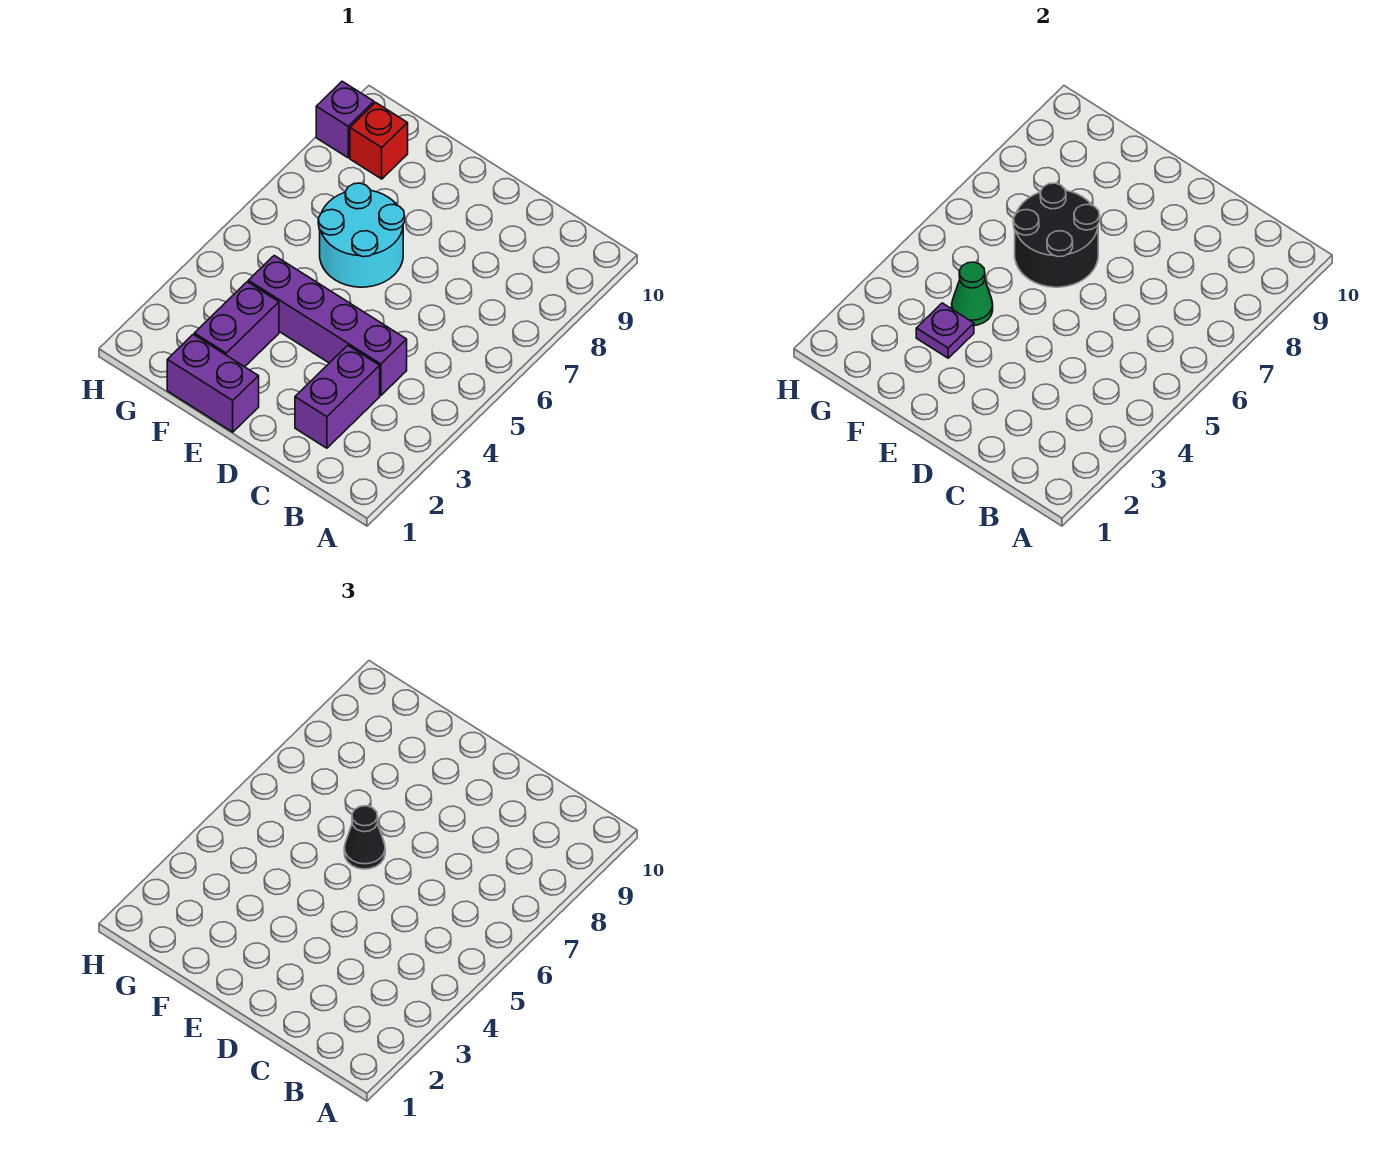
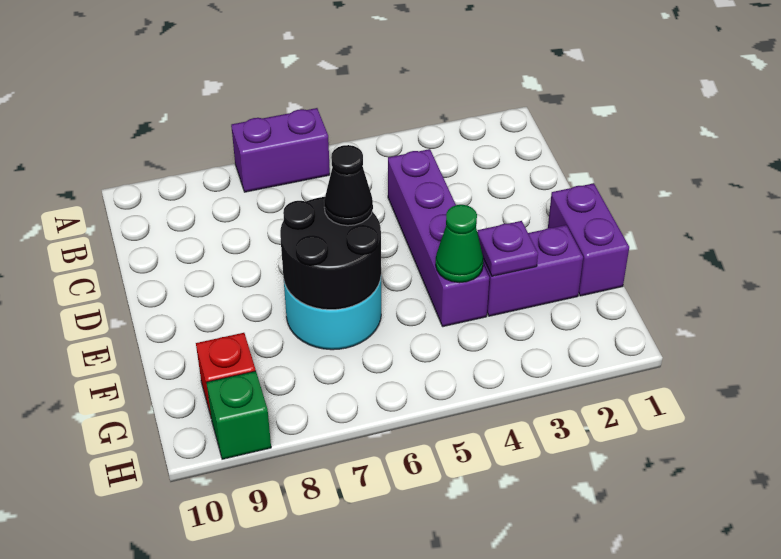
purple brick C2:C3 level 1 -> purple brick A6:A7 level 1
purple brick H9 level 1 -> green brick H9 level 1

